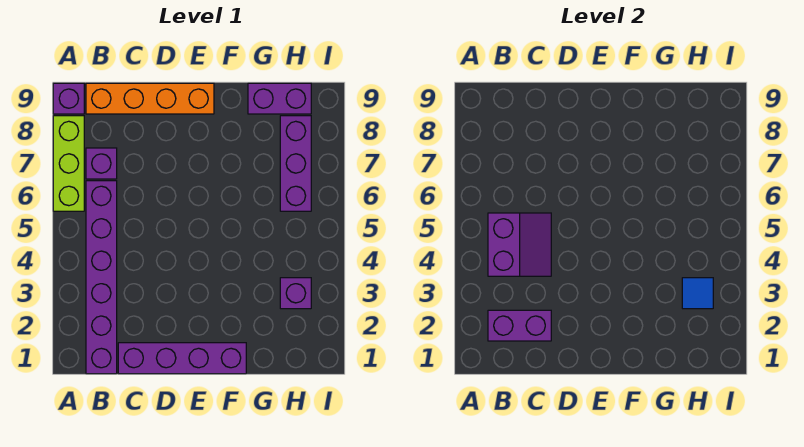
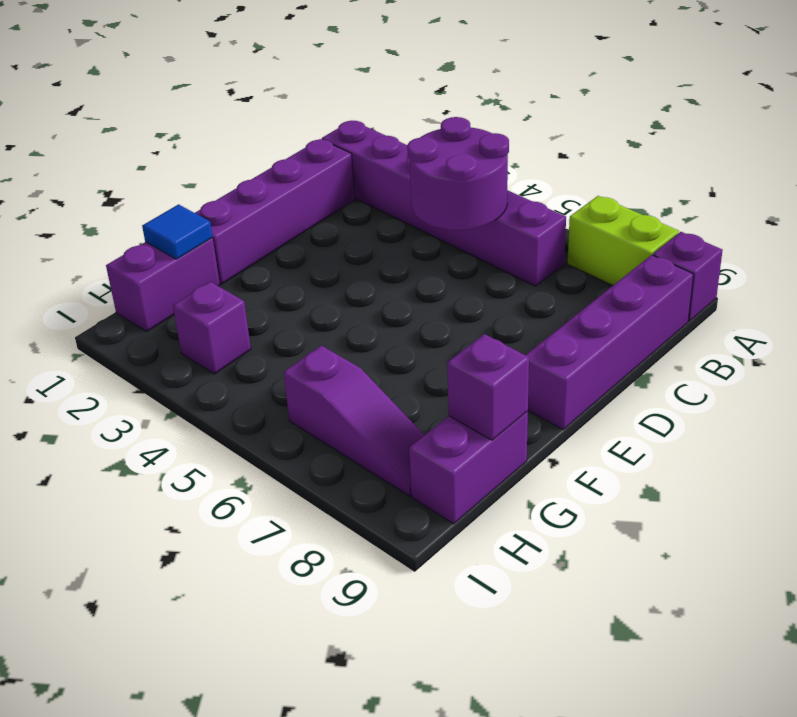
lime brick A6:A8 level 1 -> lime brick A7:A8 level 1
purple brick B2:C2 level 2 -> purple brick G1:H1 level 1
purple slope B4:C5 level 2 top B -> purple round brick B4:C5 level 2
purple brick B7 level 1 -> purple brick G9 level 2
orange brick B9:E9 level 1 -> purple brick B9:E9 level 1
blue tile H3 level 2 -> blue tile G1 level 2
purple brick H6:H8 level 1 -> purple slope H6:H8 level 1 top 6

